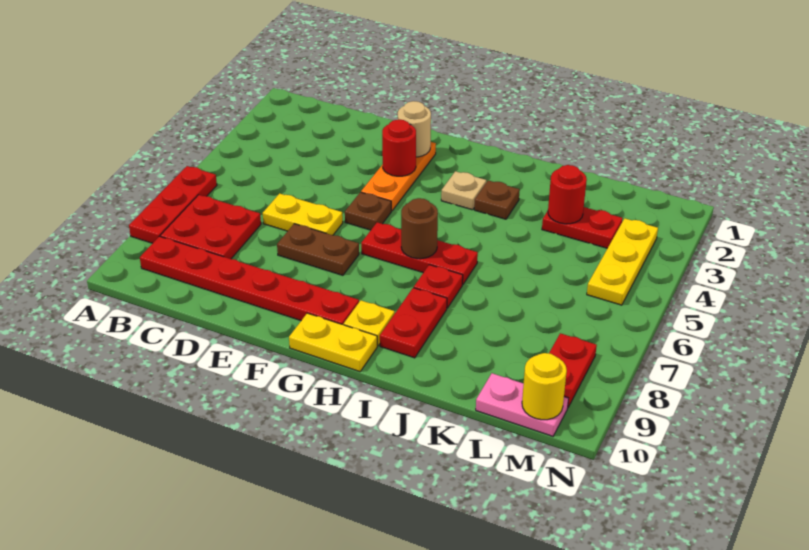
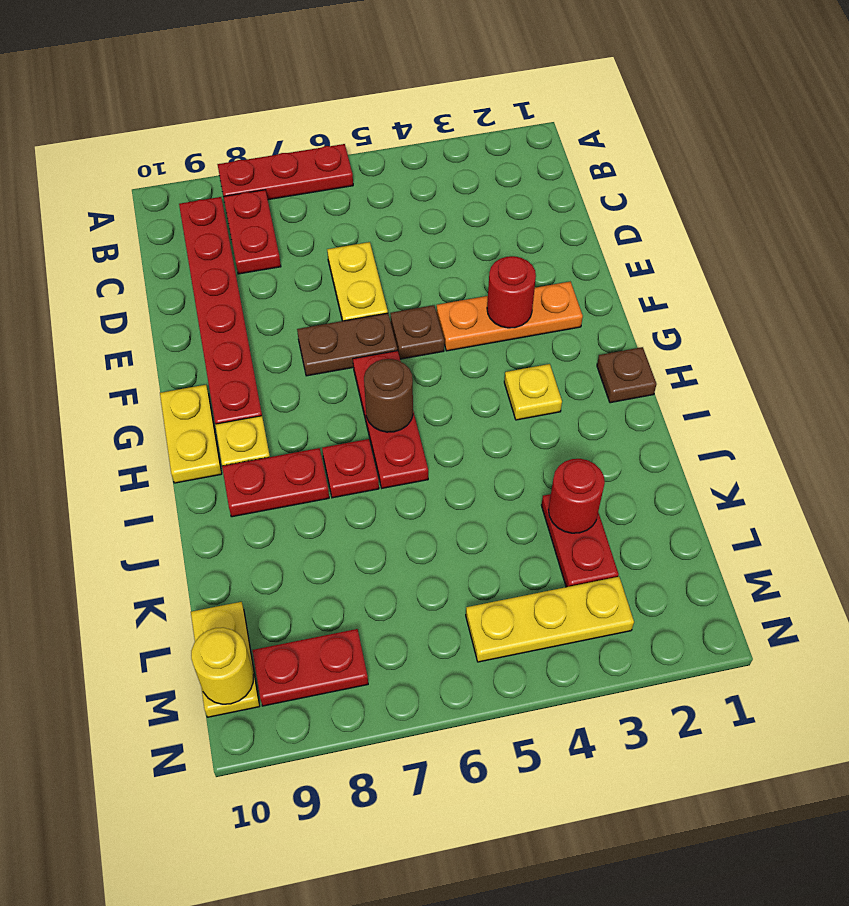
red plate B7:C8 level 1 -> red plate B8:C8 level 1
brown plate E7:F7 level 1 -> brown plate F6:F7 level 1
tan round brick F2 level 2 -> none
tan plate H3 level 1 -> yellow plate H3 level 1
brown plate I3 level 1 -> brown plate H1 level 1
pink plate L10:M10 level 1 -> yellow plate L10:M10 level 1

